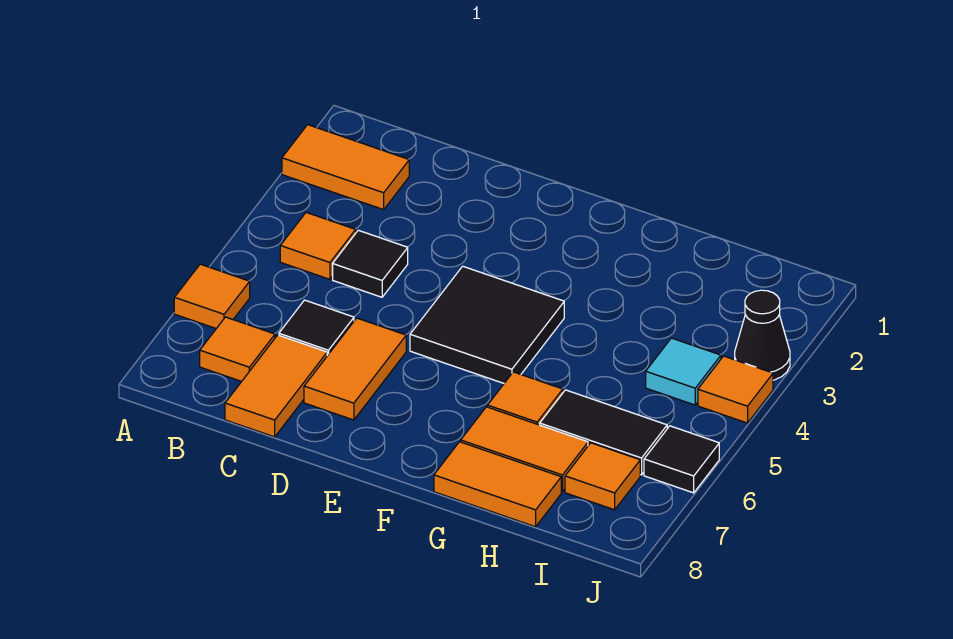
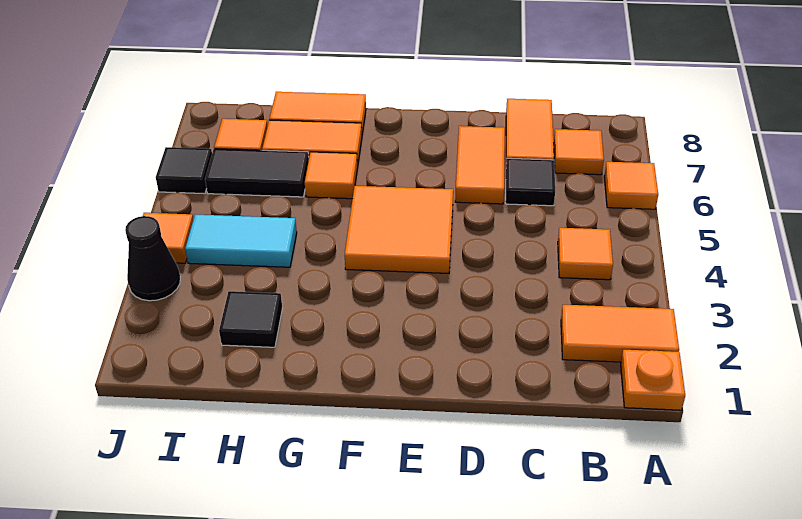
none -> orange plate A1 level 1
black tile C4 level 1 -> black tile H2 level 1
black tile E4:F5 level 1 -> orange tile E4:F5 level 1
cyan tile I4 level 1 -> cyan tile H4:I4 level 1

